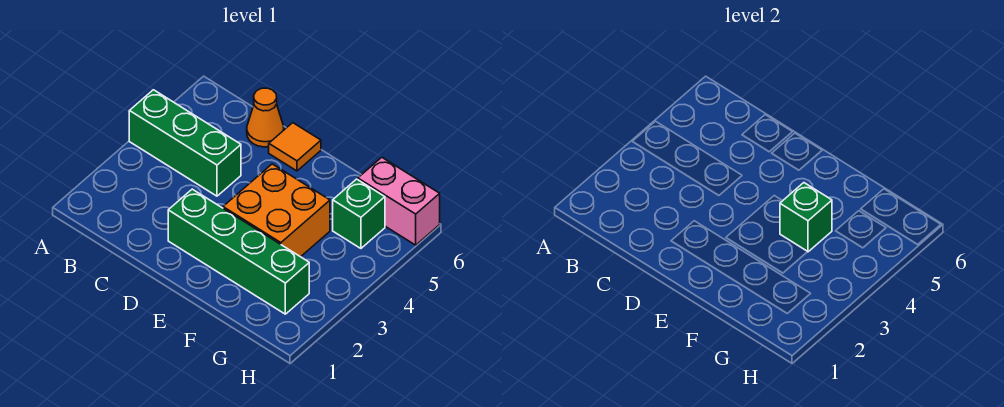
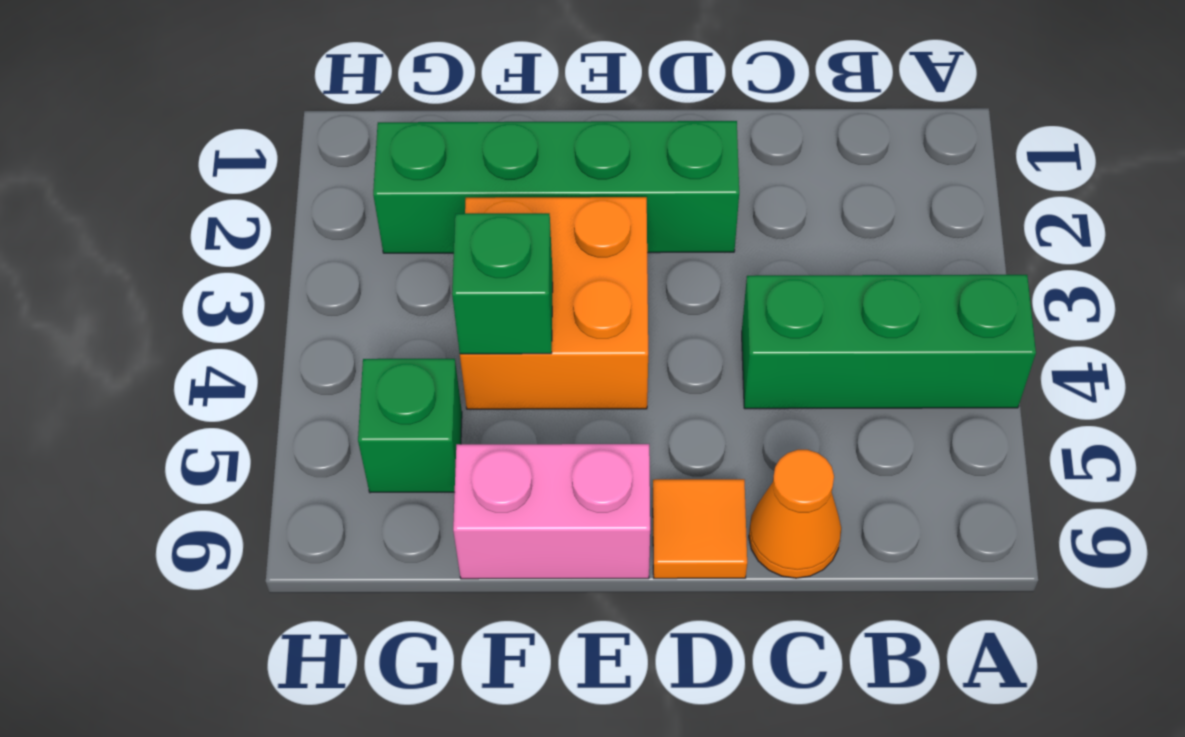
pink brick G6:H6 level 1 -> pink brick E6:F6 level 1

